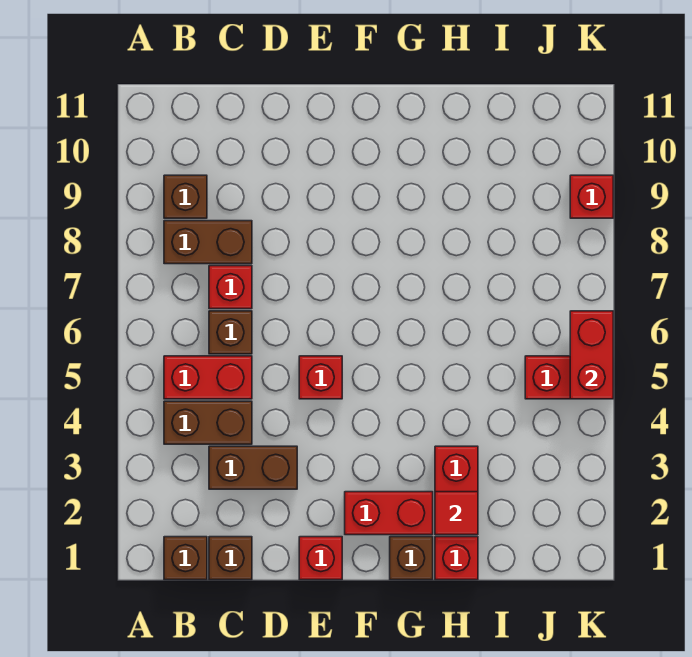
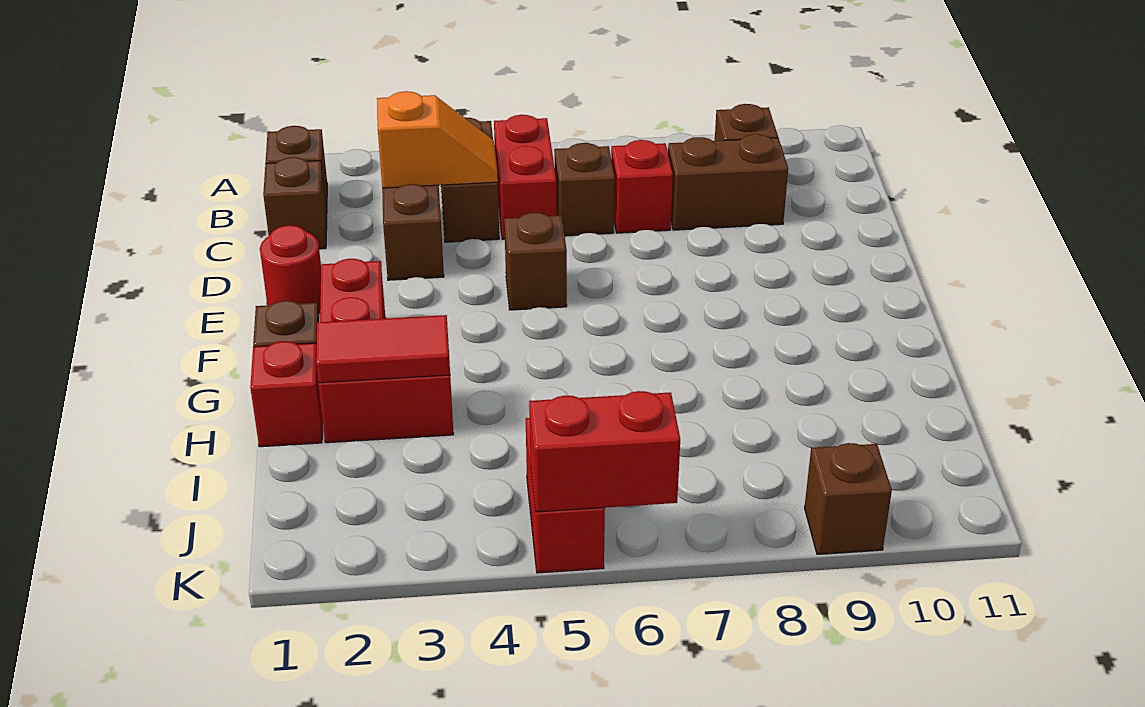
brown brick B8:C8 level 1 -> brown brick C8:C9 level 1
none -> orange slope C3:C4 level 2 top 3
red brick E1 level 1 -> red round brick E1 level 1
red brick E5 level 1 -> brown brick E5 level 1
red tile H2 level 2 -> red tile H2:H3 level 2
red brick K9 level 1 -> brown brick K9 level 1

